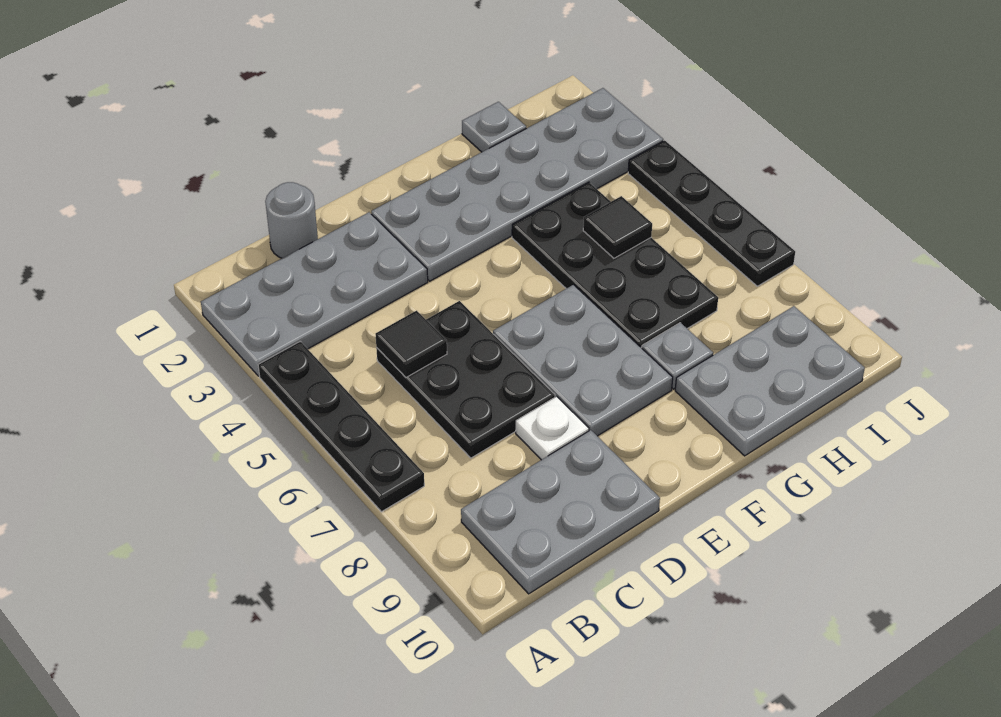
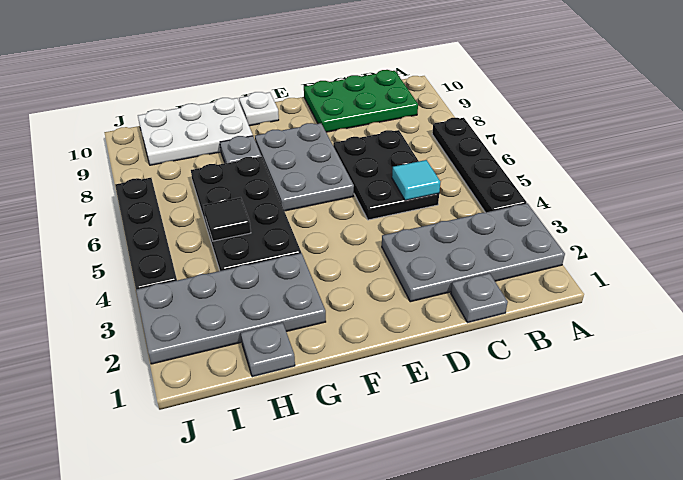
grey plate B9:D10 level 1 -> green plate B9:D10 level 1
grey round brick C1 level 1 -> grey plate C1 level 1
black tile C5 level 2 -> cyan tile C5 level 2
white plate D8 level 1 -> white plate F10 level 1
grey plate E2:J3 level 1 -> grey plate G2:J3 level 1
grey plate G9:I10 level 1 -> white plate G9:I10 level 1

